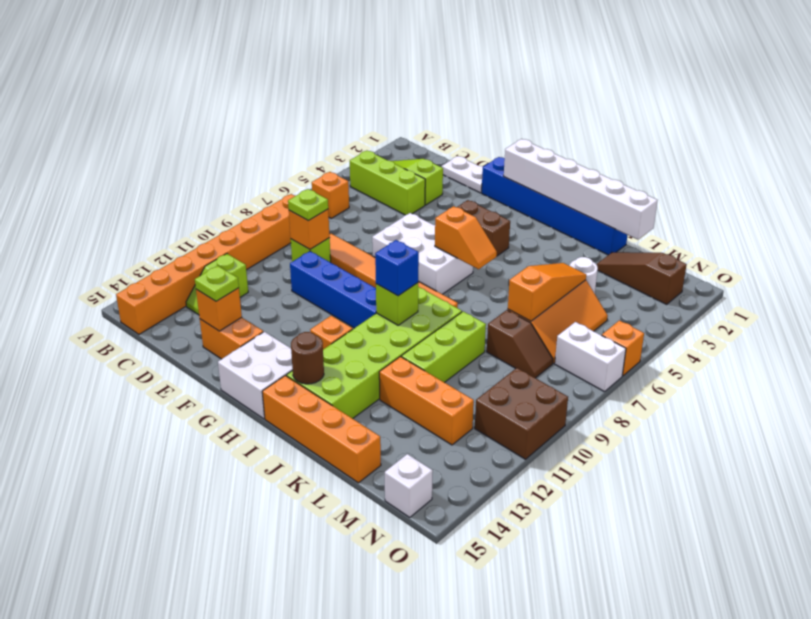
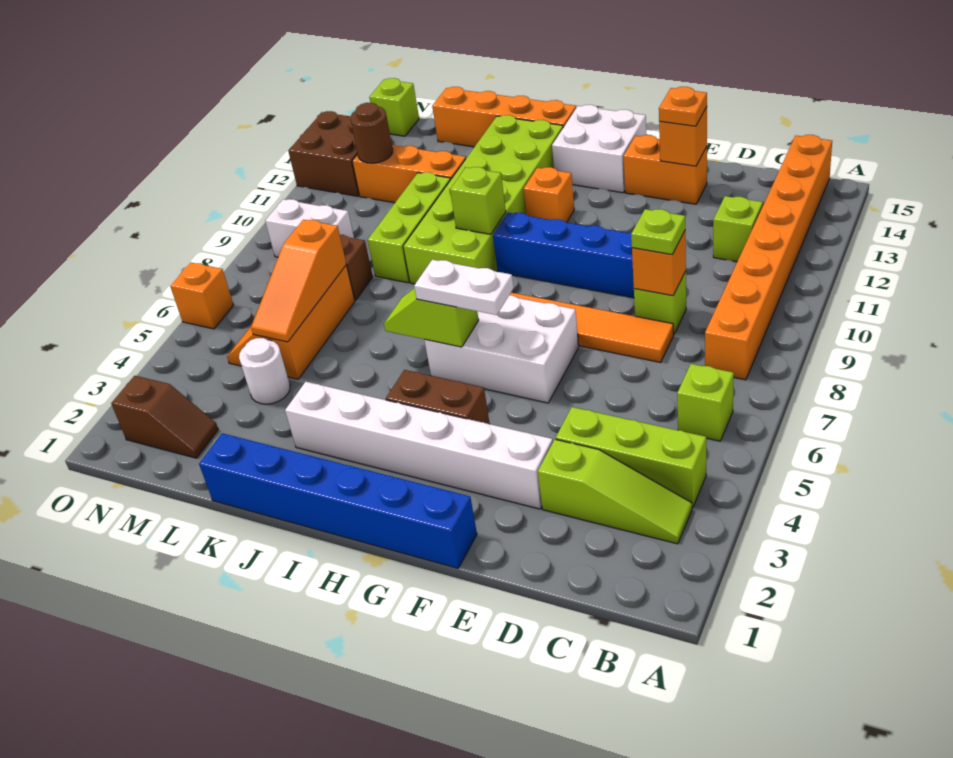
orange brick B6 level 1 -> lime brick B6 level 1
white plate D1:E1 level 1 -> white plate G6:H6 level 3
lime plate E14 level 3 -> orange plate E14 level 3
white brick G1:L1 level 2 -> white brick E3:J3 level 1
orange slope H6:I6 level 2 top H -> lime slope H6:I6 level 2 top H
blue brick I10 level 3 -> none
brown round brick I14 level 2 -> brown round brick M12 level 2
brown slope L2:N2 level 1 top N -> brown slope M2:N2 level 1 top N
white brick N7:O7 level 1 -> white brick M9:N9 level 1
brown brick N10:O11 level 1 -> brown brick N12:O13 level 1
white brick N15 level 1 -> lime brick N15 level 1

